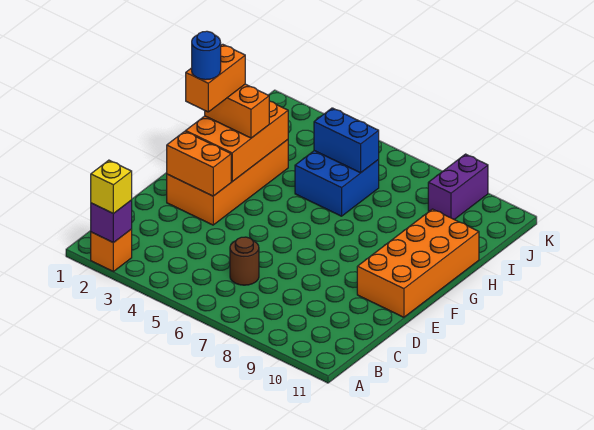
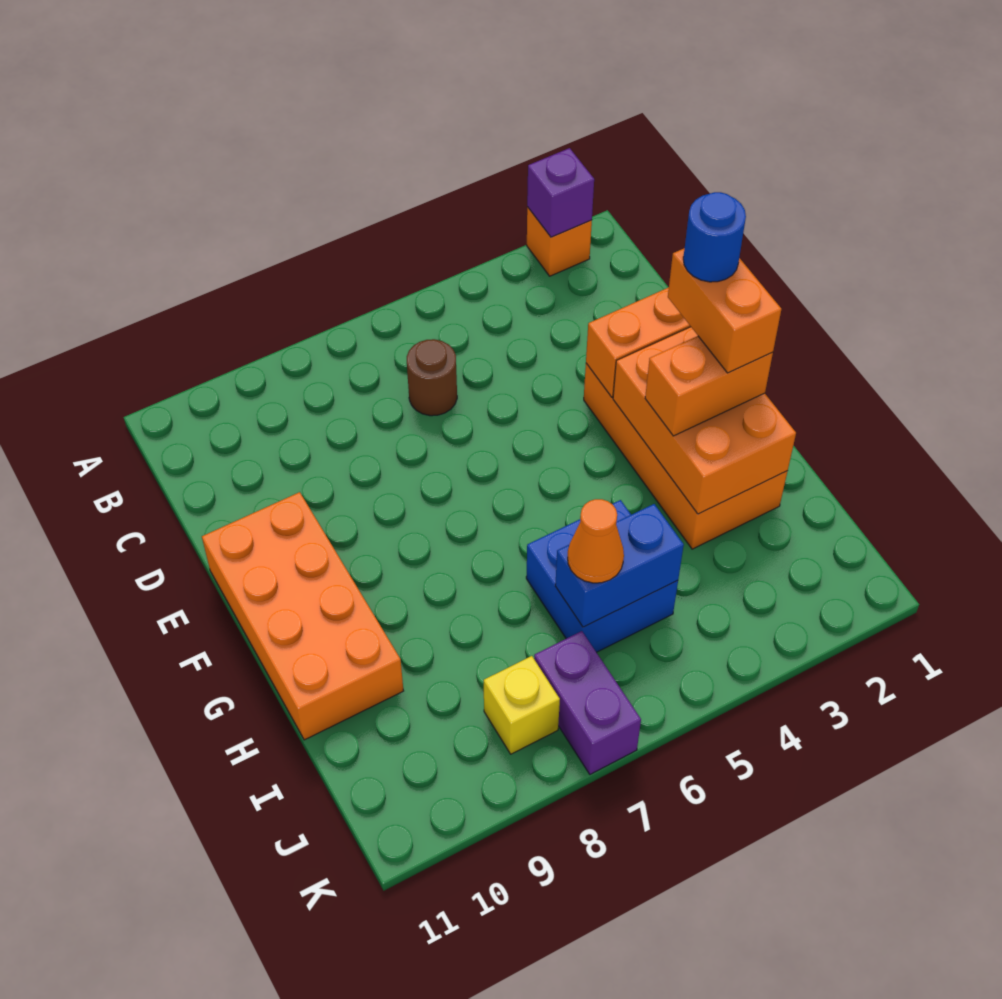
yellow brick A2 level 3 -> yellow brick J8 level 1
none -> orange cone I6 level 3
purple brick J9:K9 level 1 -> purple brick J7:K7 level 1

